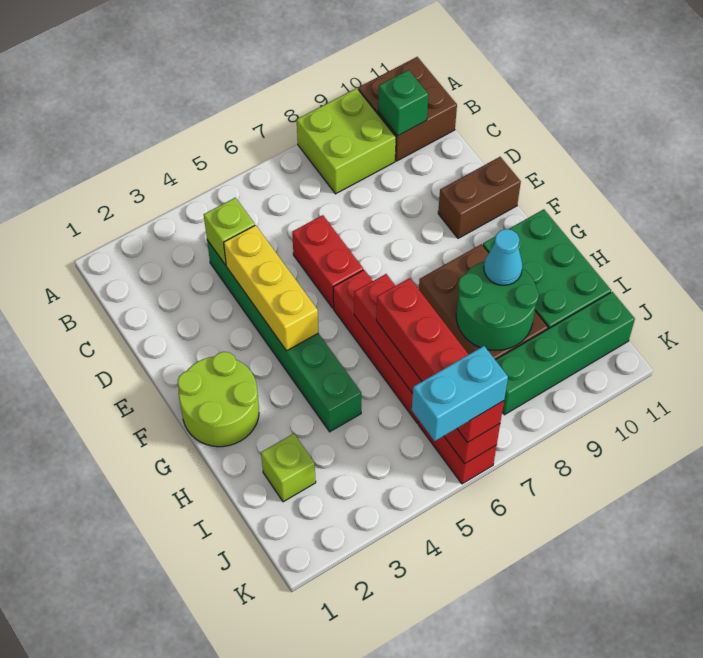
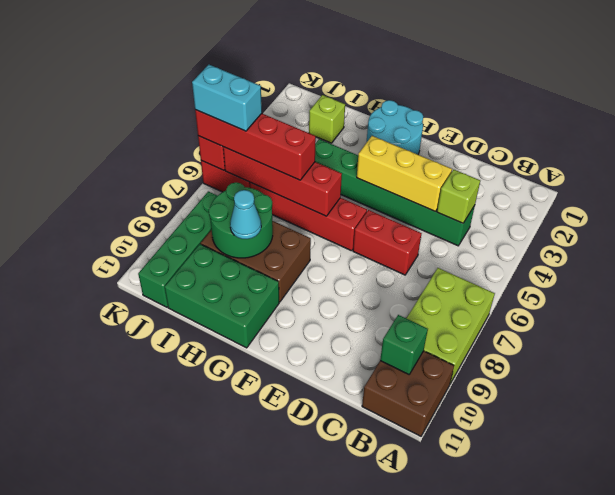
lime brick A8:B9 level 1 -> lime brick A7:B9 level 1
brown brick E10:E11 level 1 -> none
lime round brick F1:G2 level 1 -> cyan round brick F1:G2 level 1
cyan brick K5:K6 level 4 -> cyan brick J6:K6 level 4

